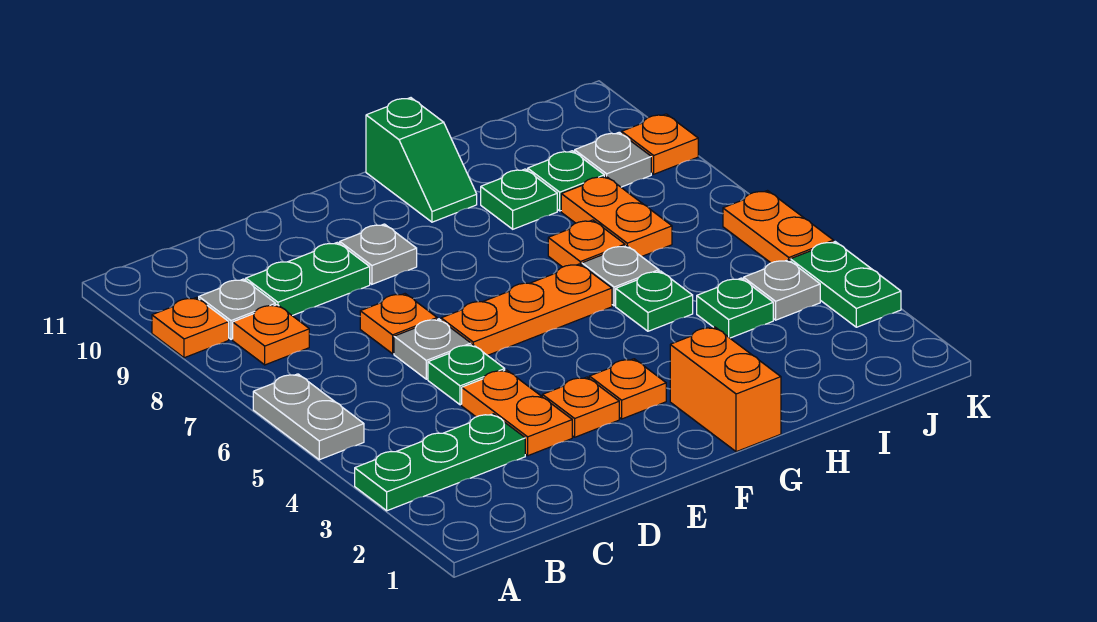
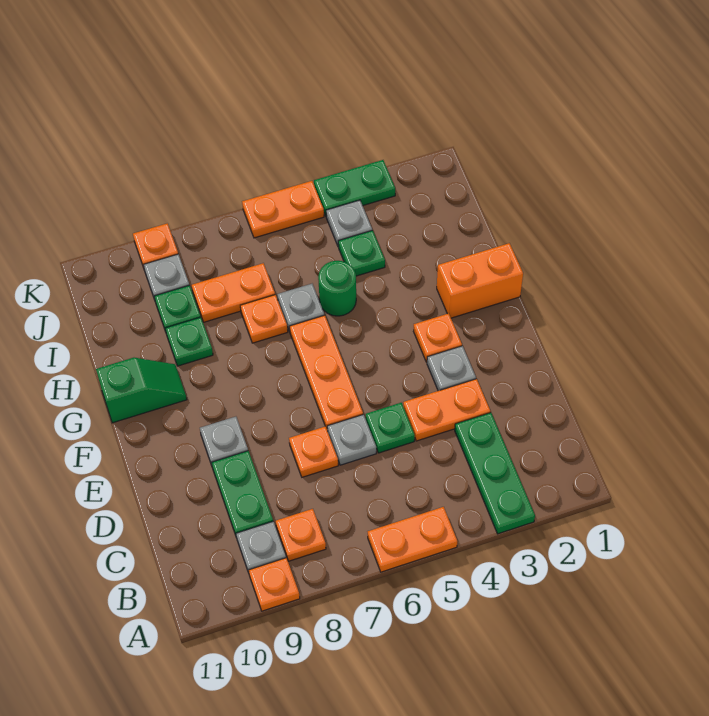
grey plate A5:A6 level 1 -> orange plate A5:A6 level 1
orange plate E3 level 1 -> grey plate E3 level 1
green plate H5 level 1 -> green round brick H5 level 1

